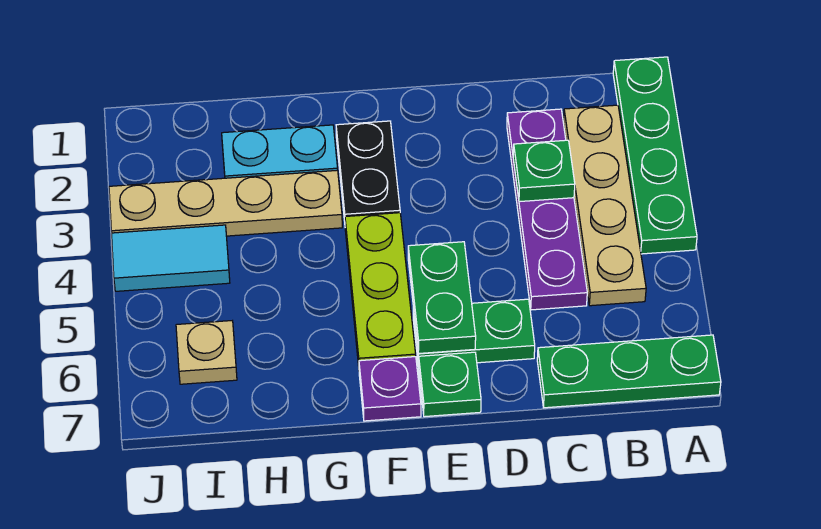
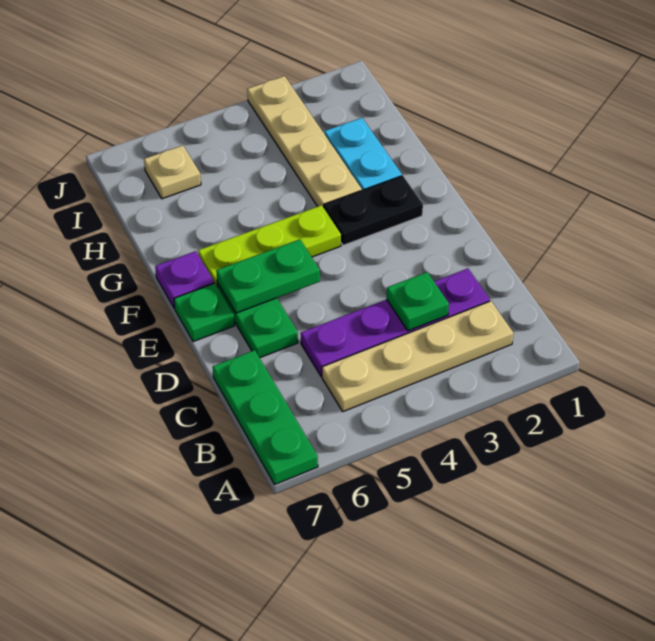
green plate A1:A4 level 1 -> none
cyan tile I4:J4 level 1 -> none

